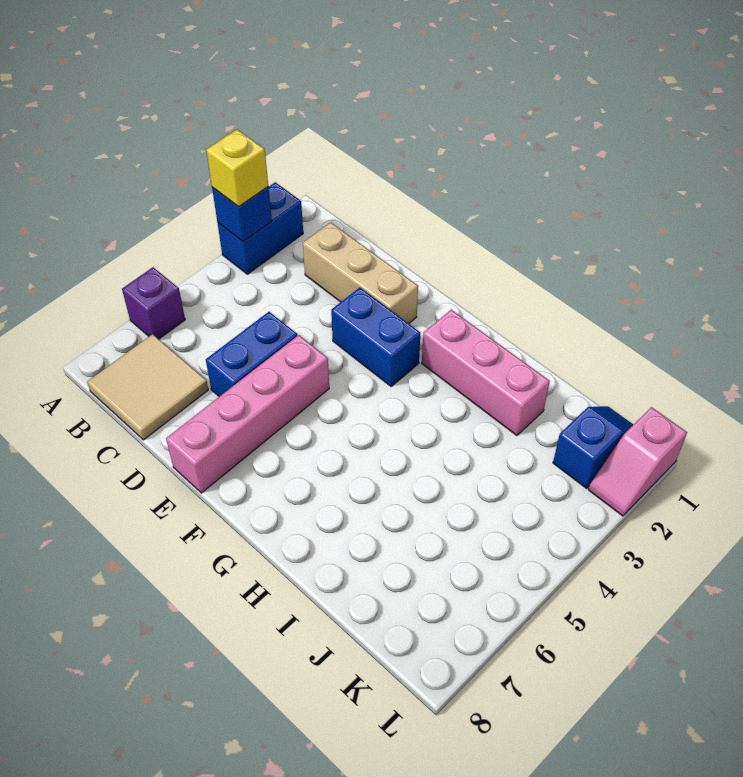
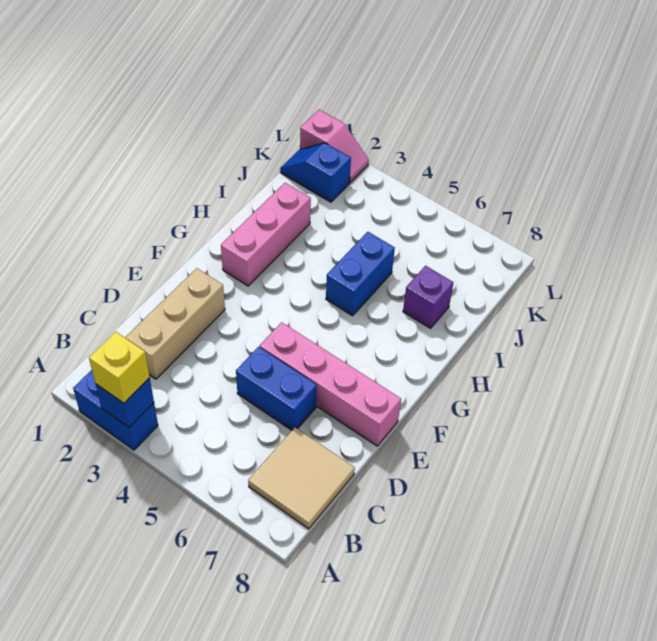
purple brick A6 level 1 -> purple brick I7 level 1
blue brick E3:F3 level 1 -> blue brick H5:I5 level 1

